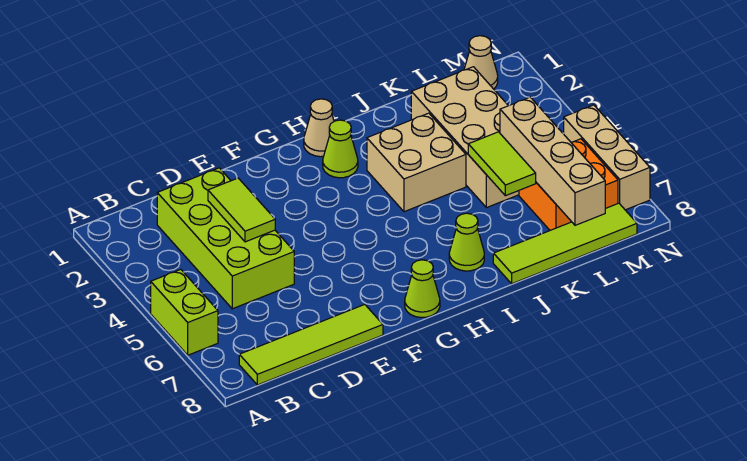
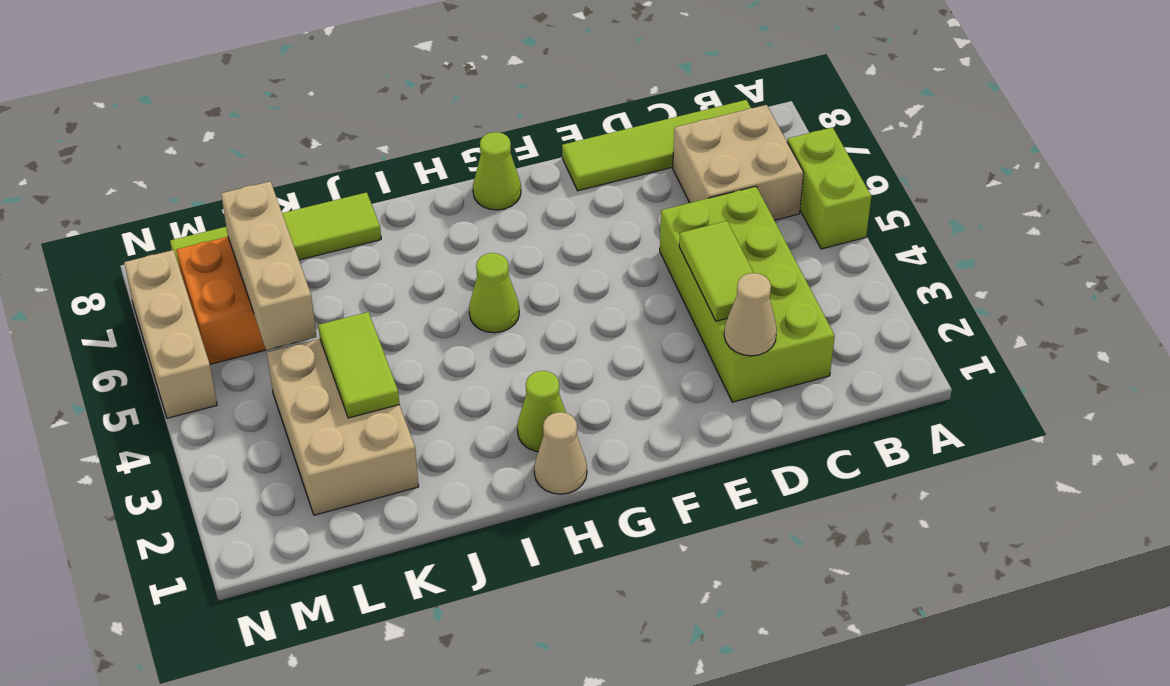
tan brick I3:J4 level 1 -> tan brick B6:C7 level 1
lime cone I7 level 1 -> lime cone H5 level 1
tan brick K2:L5 level 1 -> tan brick K2:L4 level 1
lime tile K5:K6 level 2 -> lime tile K3:K4 level 2
tan brick L5:L8 level 2 -> tan brick L5:L7 level 2
tan cone M1 level 1 -> tan cone D2 level 2

